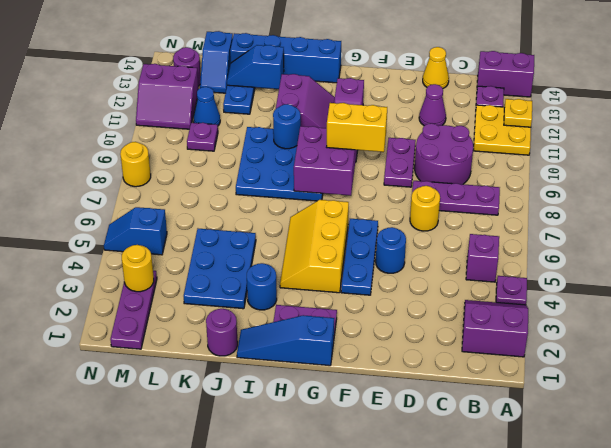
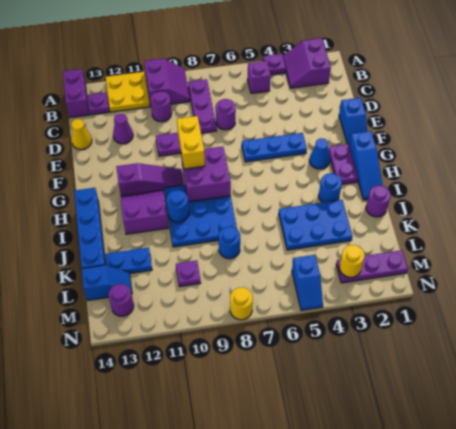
yellow plate A12 level 2 -> none
purple round brick C9:D10 level 1 -> purple round brick C10 level 1
yellow round brick D7 level 1 -> purple round brick D7 level 1
blue round brick E5 level 1 -> blue round brick K8 level 1
yellow slope G4:H6 level 1 top G -> none
blue slope J13:K13 level 2 top J -> blue slope E1:F1 level 1 top E
blue cone L11 level 1 -> blue cone G3 level 1
purple slope M11:N12 level 1 top 12 -> purple slope A9:B10 level 1 top 10

